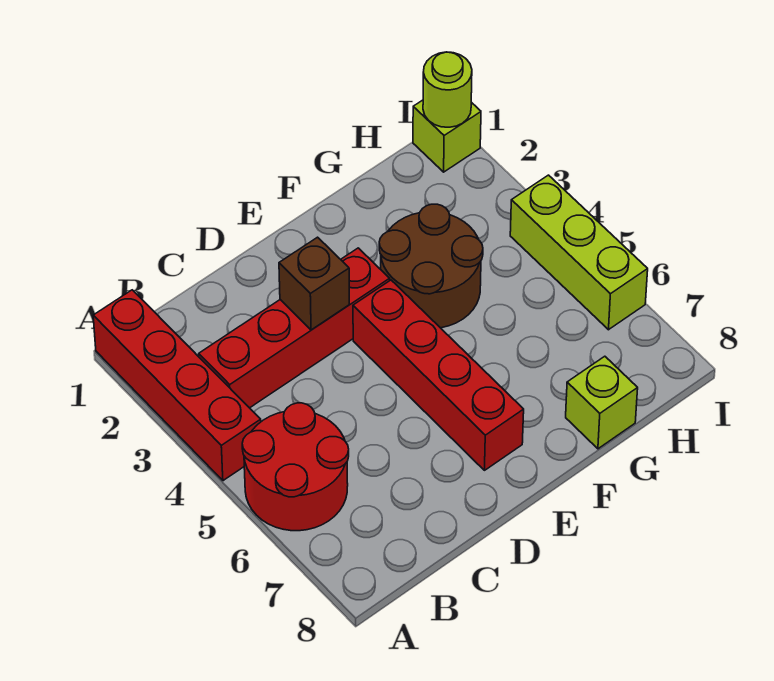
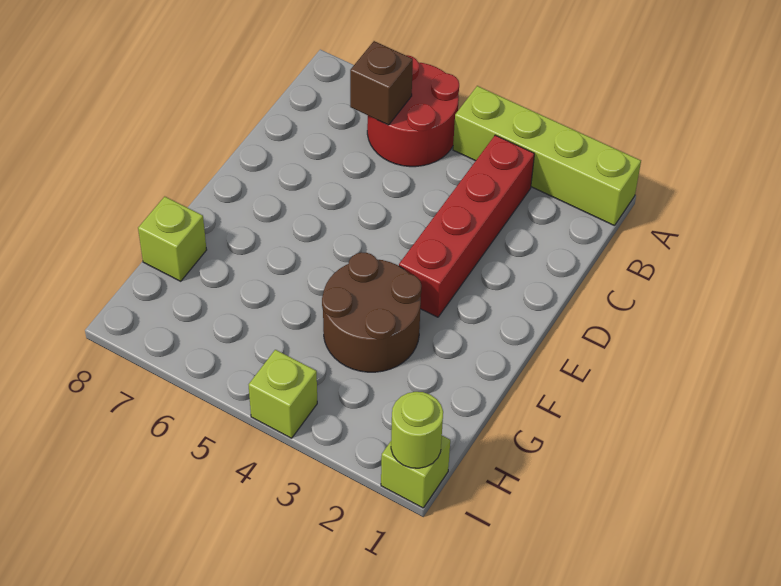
red brick A1:A4 level 1 -> lime brick A1:A4 level 1
brown brick D3 level 2 -> brown brick B6 level 2
red brick E4:E7 level 1 -> none
lime brick I4:I6 level 1 -> lime brick I4 level 1

